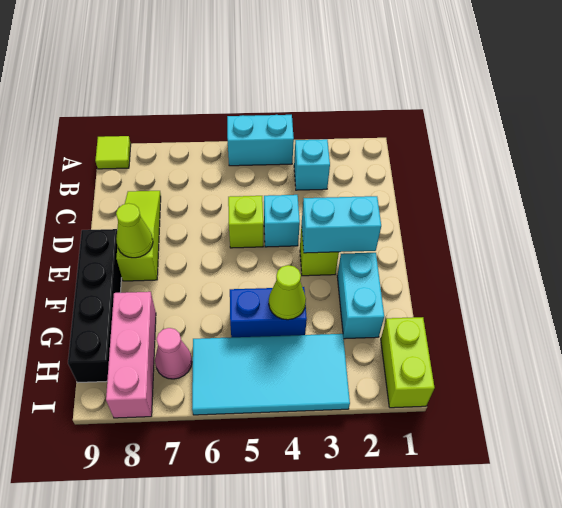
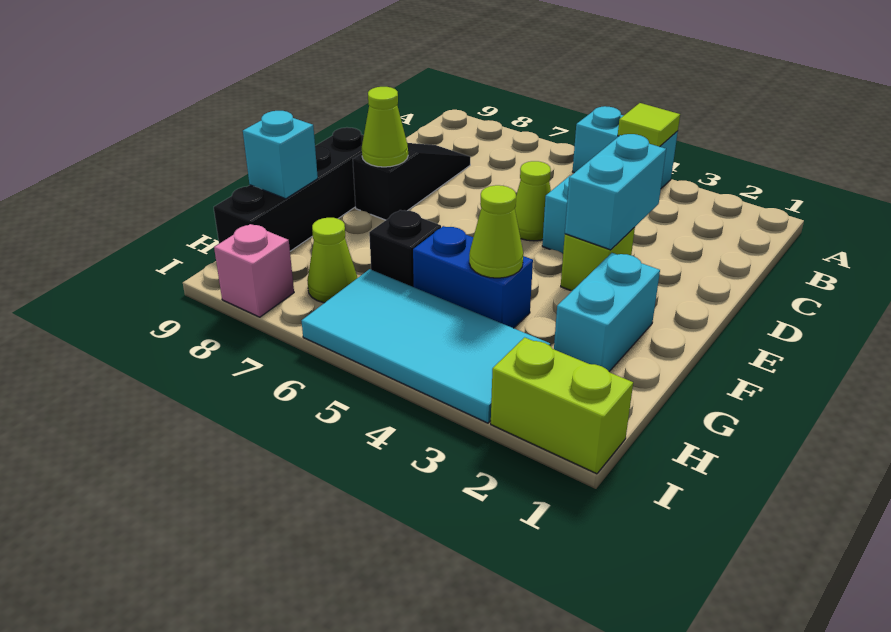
lime tile A9 level 1 -> lime tile A4 level 2
cyan brick B3 level 1 -> cyan brick G9 level 2
lime slope C8:E8 level 1 top E -> black slope C8:E8 level 1 top E
lime brick D5 level 1 -> lime cone D5 level 1
cyan brick E2:E3 level 2 -> cyan brick D3:E3 level 2
none -> black brick G6 level 1
pink brick G8:I8 level 1 -> pink brick I8 level 1
lime brick H1:I1 level 1 -> lime brick I1:I2 level 1
pink cone H7 level 1 -> lime cone H7 level 1

